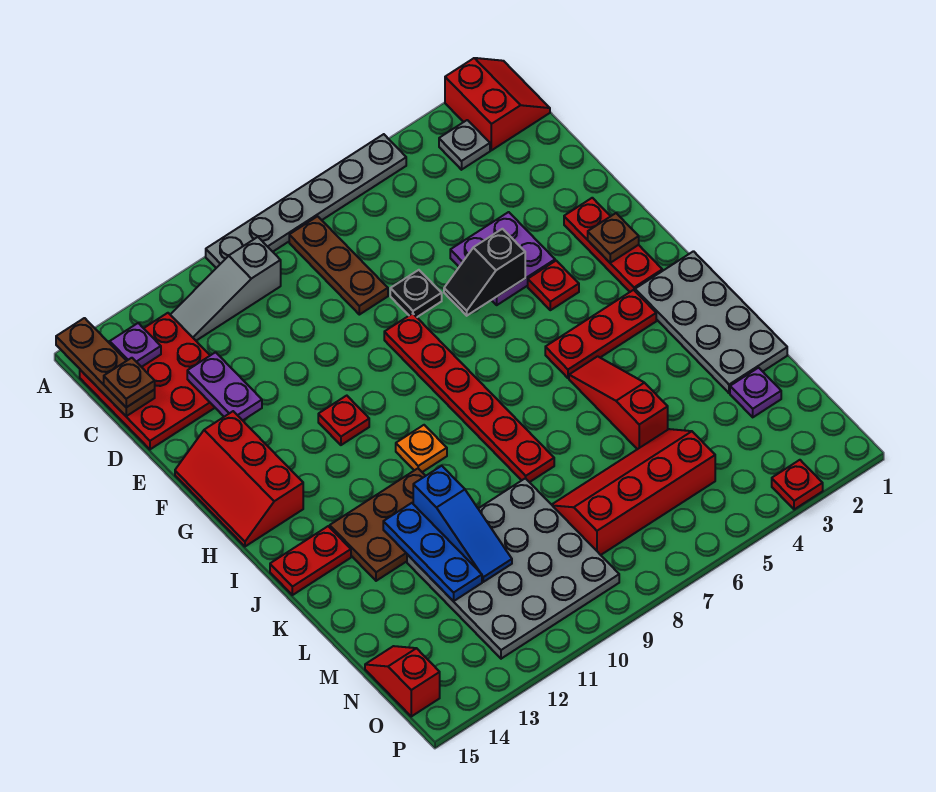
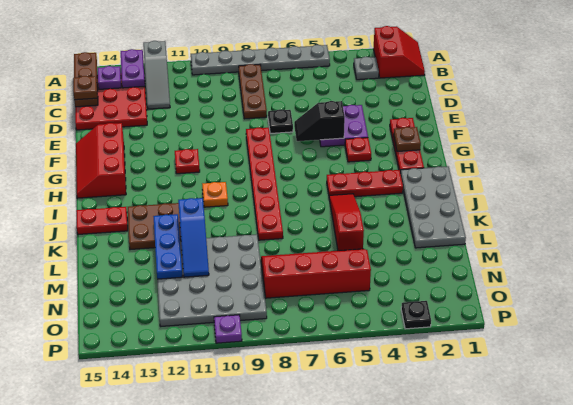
grey slope B10:B12 level 1 top 10 -> grey slope A12:C12 level 1 top A
purple plate D13:E13 level 2 -> purple plate A13:B13 level 2
purple plate M2 level 1 -> purple plate P10 level 1
red slope N15:O15 level 1 top O -> none
red plate P3 level 1 -> black plate P3 level 1

